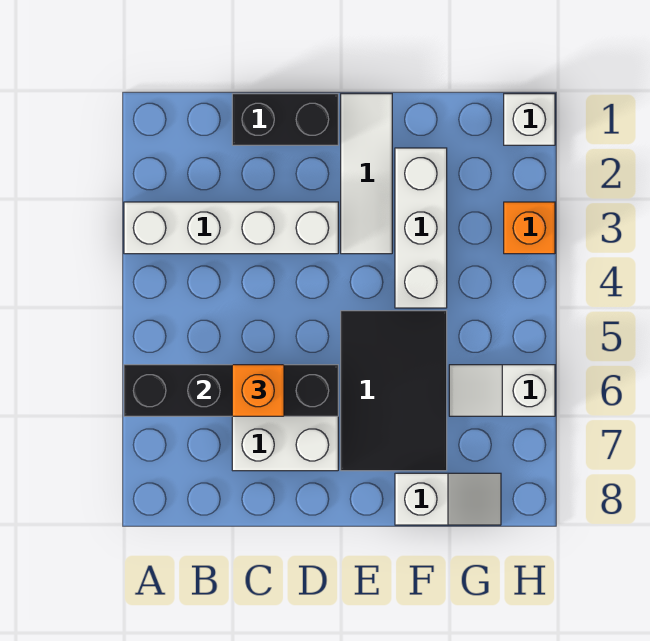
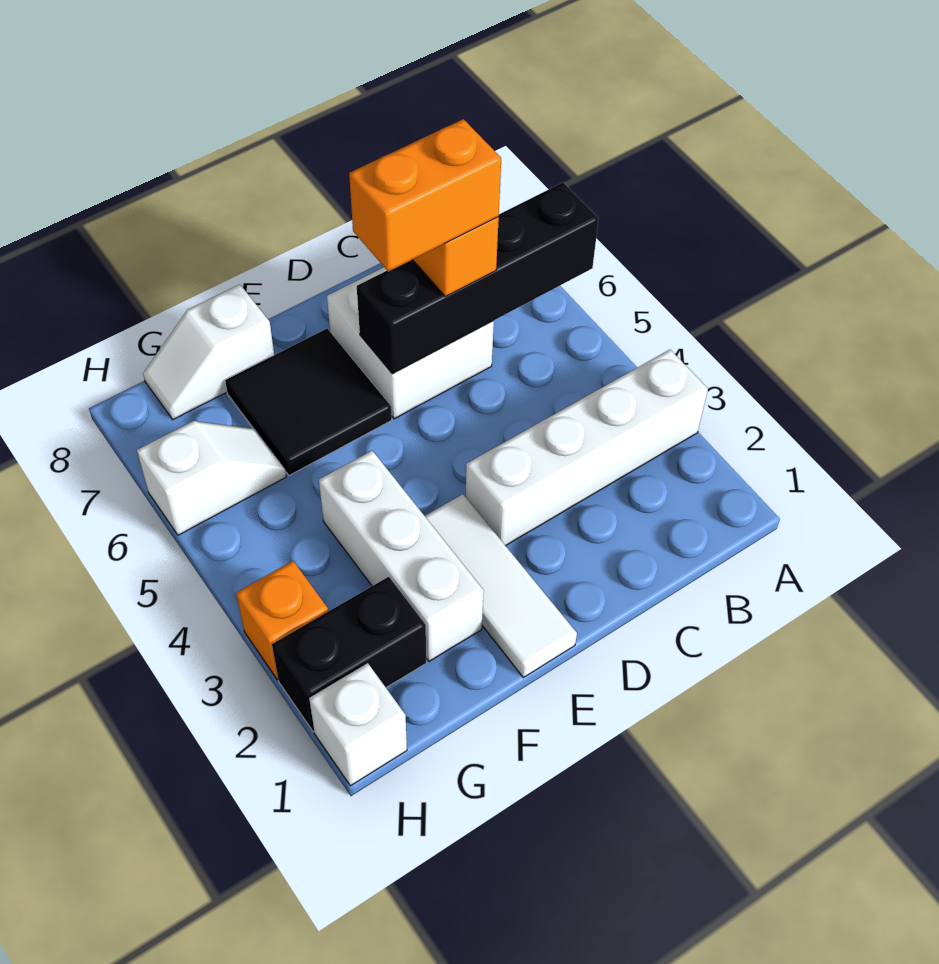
black brick C1:D1 level 1 -> black brick G2:H2 level 1
none -> orange brick C6:D6 level 4
black tile E5:F7 level 1 -> black tile E6:F7 level 1

